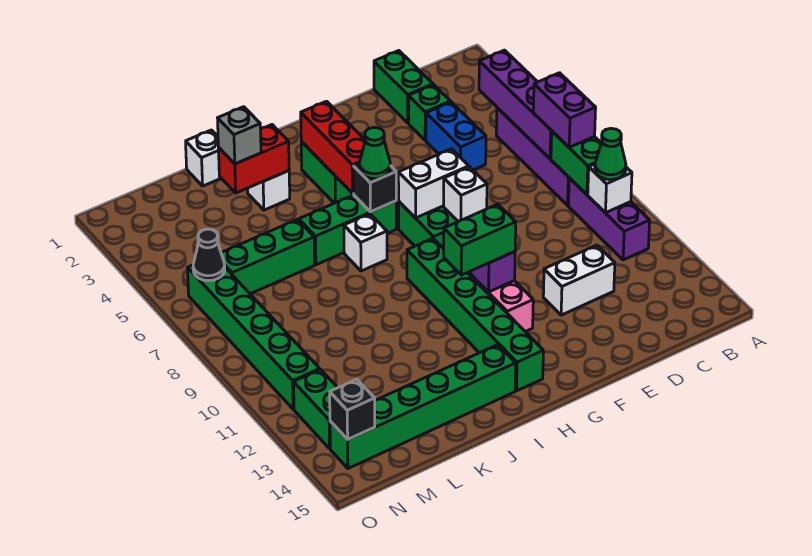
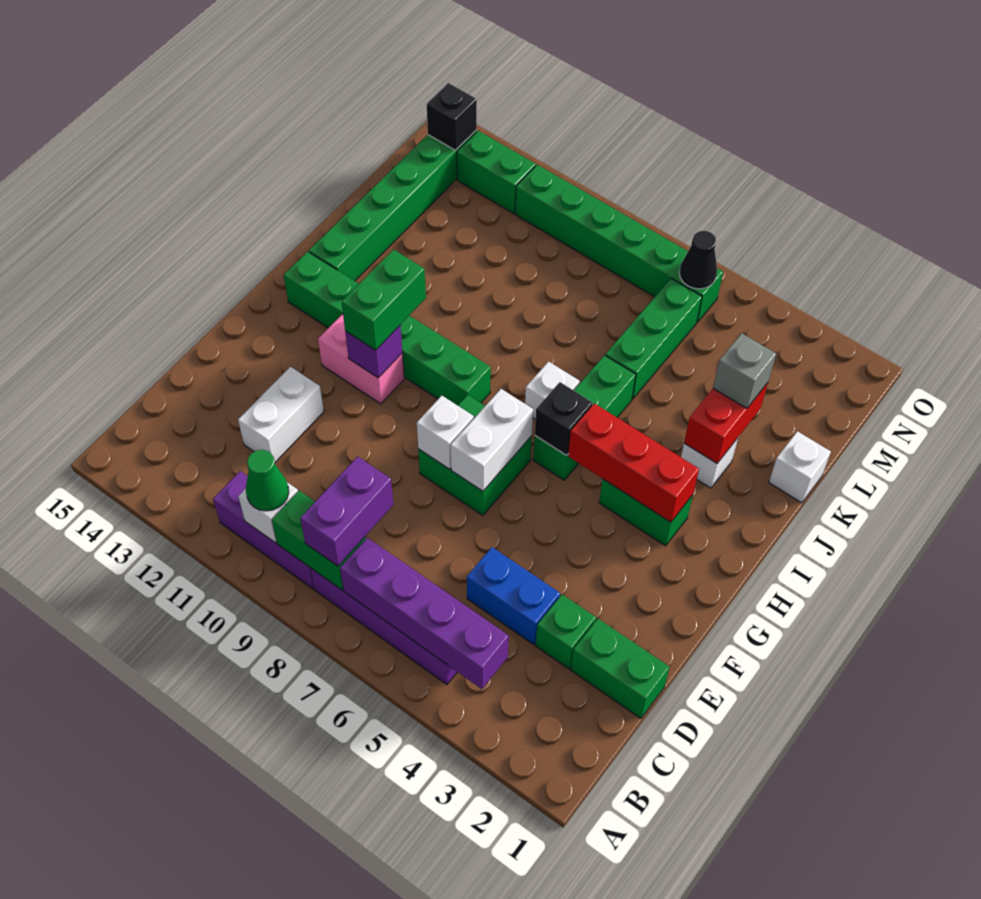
purple brick B7:B8 level 3 -> purple brick B8:C8 level 3
green cone H6 level 3 -> none

